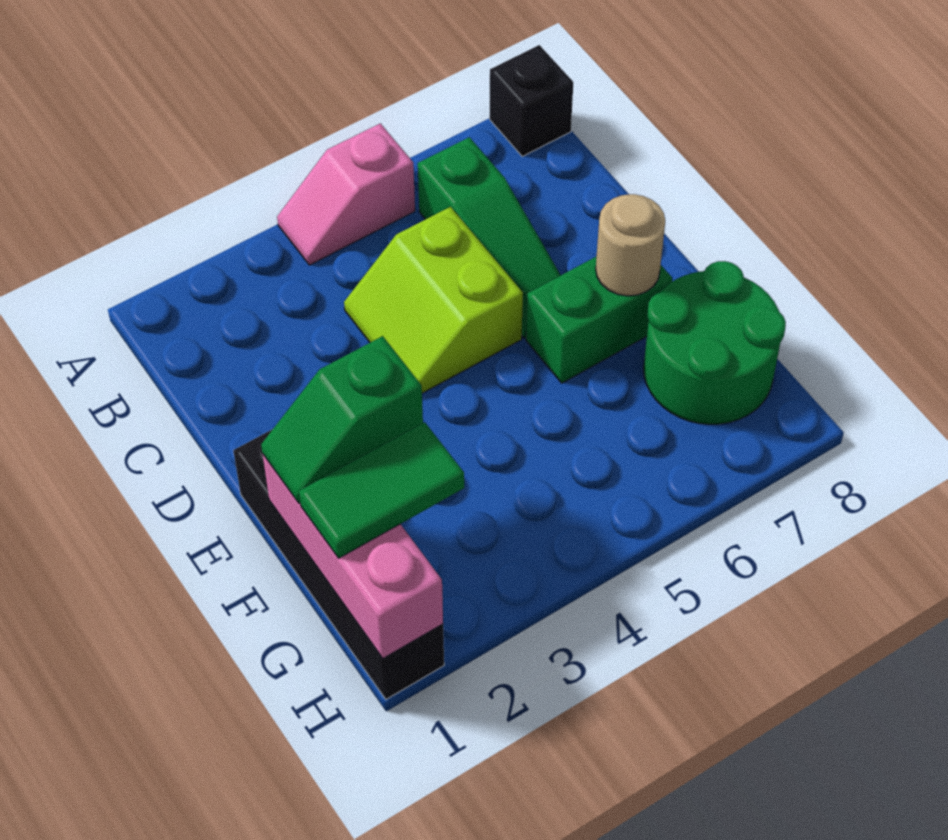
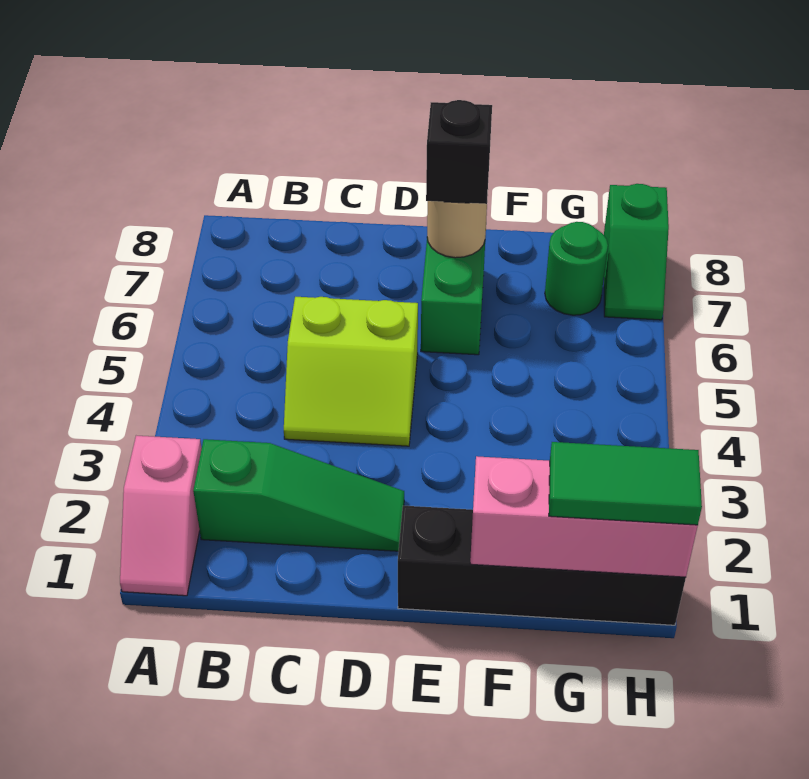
pink slope A4:A5 level 1 top 5 -> pink slope A1:A2 level 1 top 2
black brick A8 level 1 -> black brick E7 level 3
green slope B6:D6 level 1 top B -> green slope B2:D2 level 1 top B
green slope F1:F2 level 3 top 2 -> green slope H7:H8 level 1 top 8
green round brick F7:G8 level 1 -> green round brick G7 level 1
green tile G1:G2 level 3 -> green tile G1:H1 level 3

